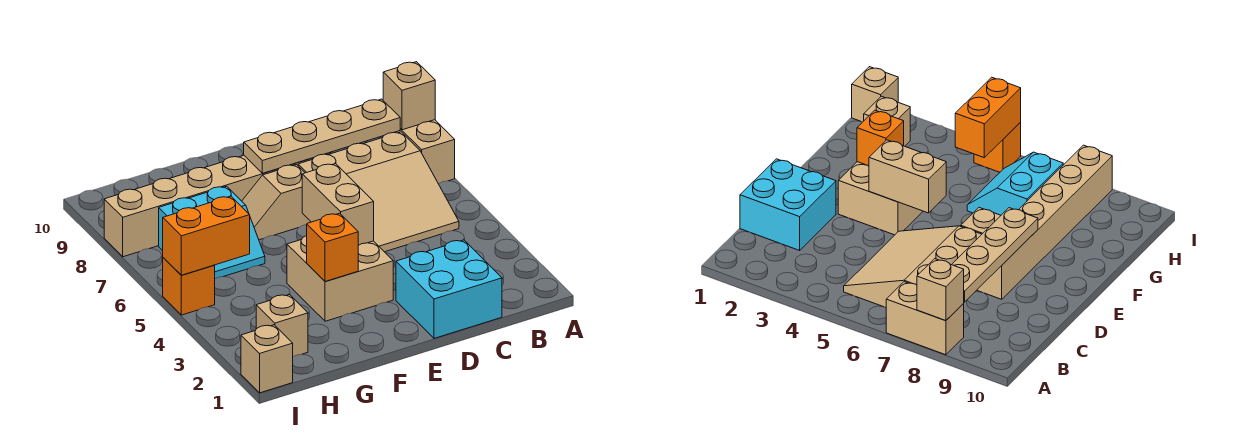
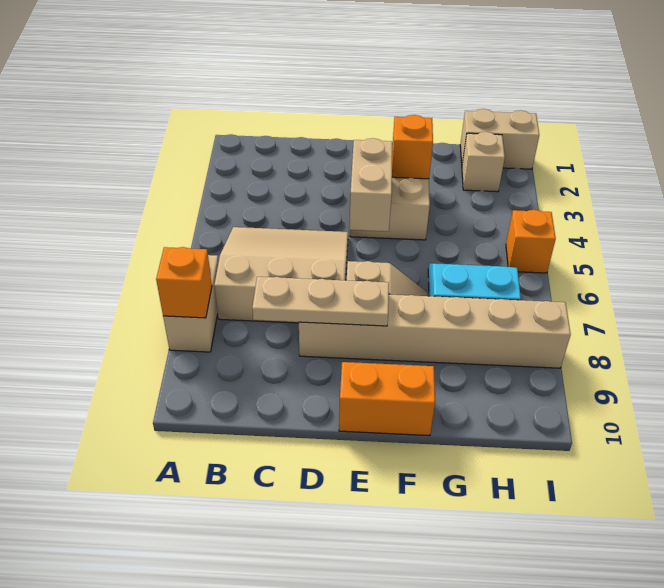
tan brick A8 level 2 -> orange brick A8 level 2
tan plate B8:E8 level 2 -> tan plate C8:E8 level 2
cyan brick C1:D2 level 1 -> none
orange brick H5:I5 level 2 -> orange brick E10:F10 level 1
tan brick I1 level 1 -> tan brick H1:I1 level 1

